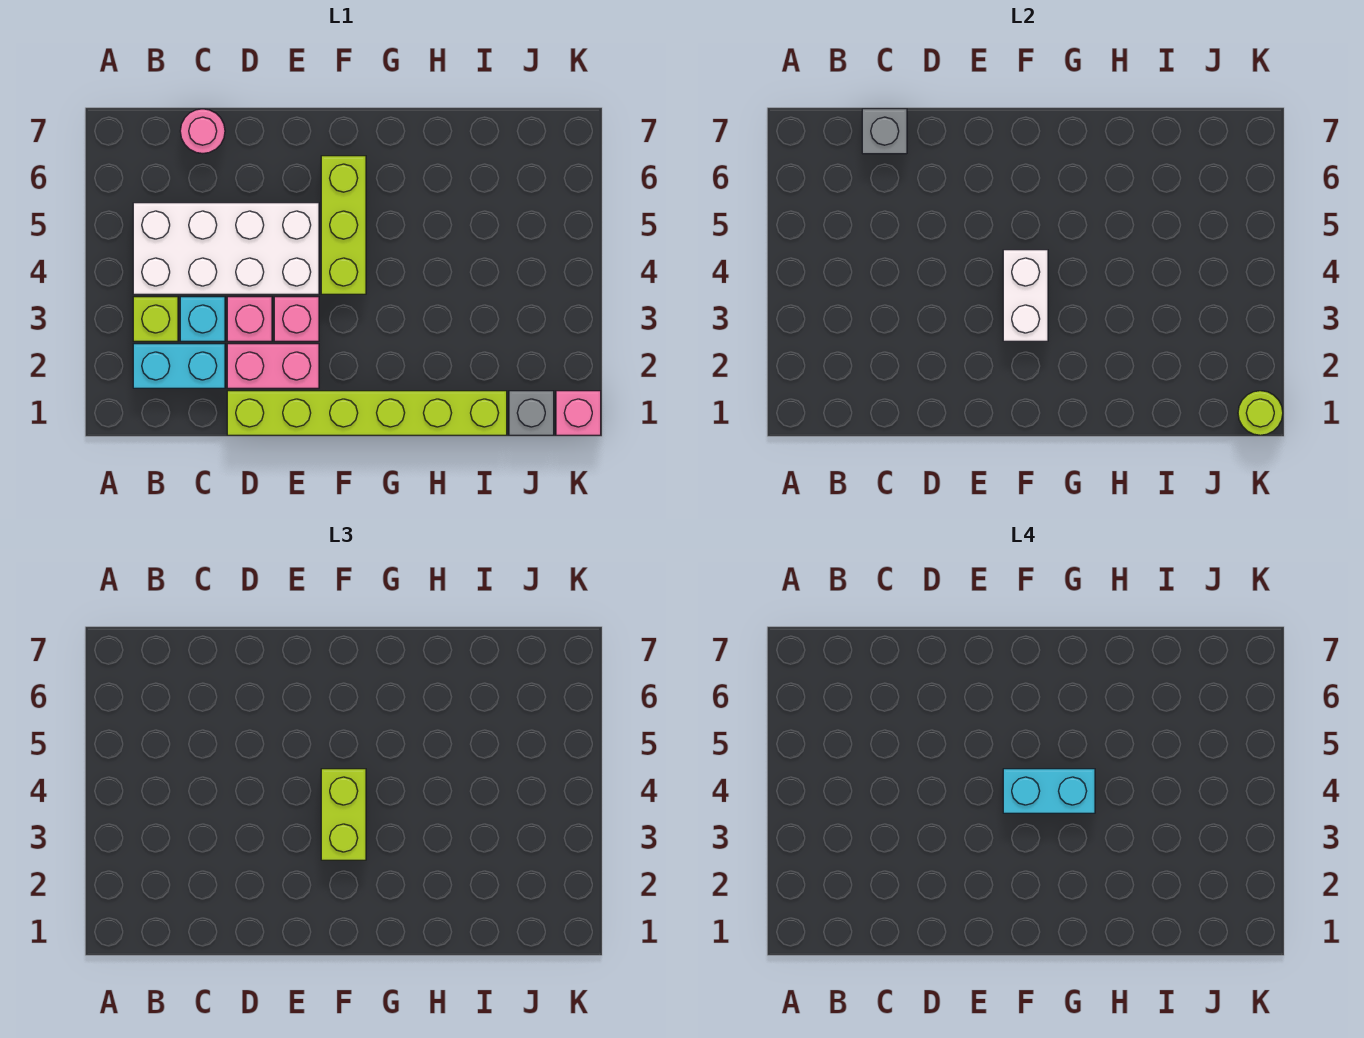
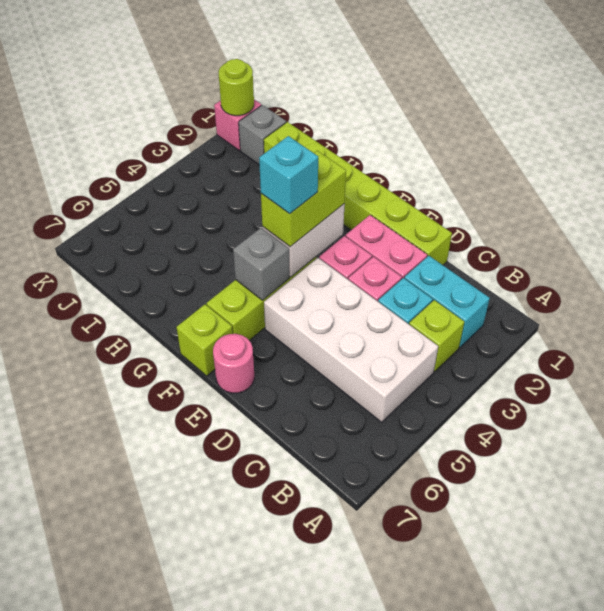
pink round brick C7 level 1 -> pink round brick E7 level 1
grey brick C7 level 2 -> grey brick F5 level 2
cyan brick F4:G4 level 4 -> cyan brick F4 level 4
none -> lime brick F7 level 1

